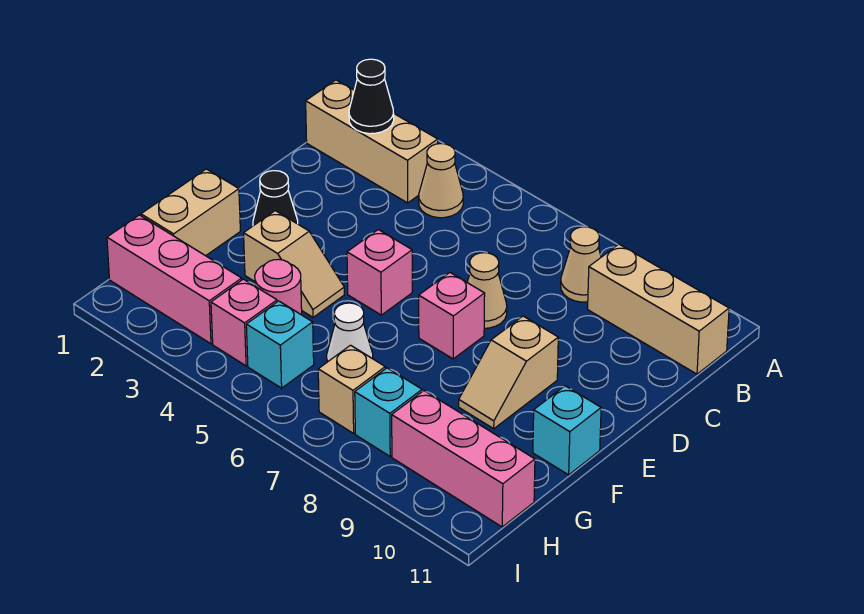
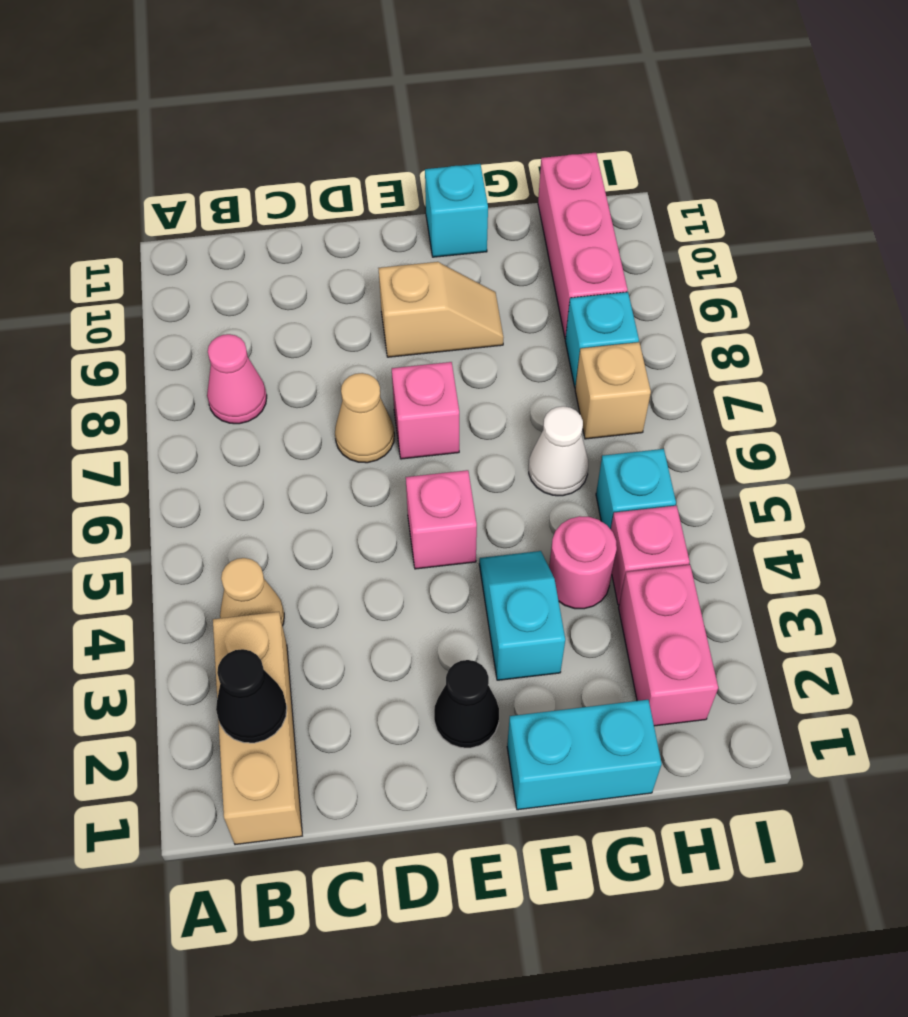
tan cone B8 level 1 -> pink cone B8 level 1
tan brick B9:B11 level 1 -> none
tan brick F1:G1 level 1 -> cyan brick F1:G1 level 1
tan slope F3:F4 level 1 top 3 -> cyan slope F3:F4 level 1 top 3
pink brick H1:H3 level 1 -> pink brick H2:H3 level 1

